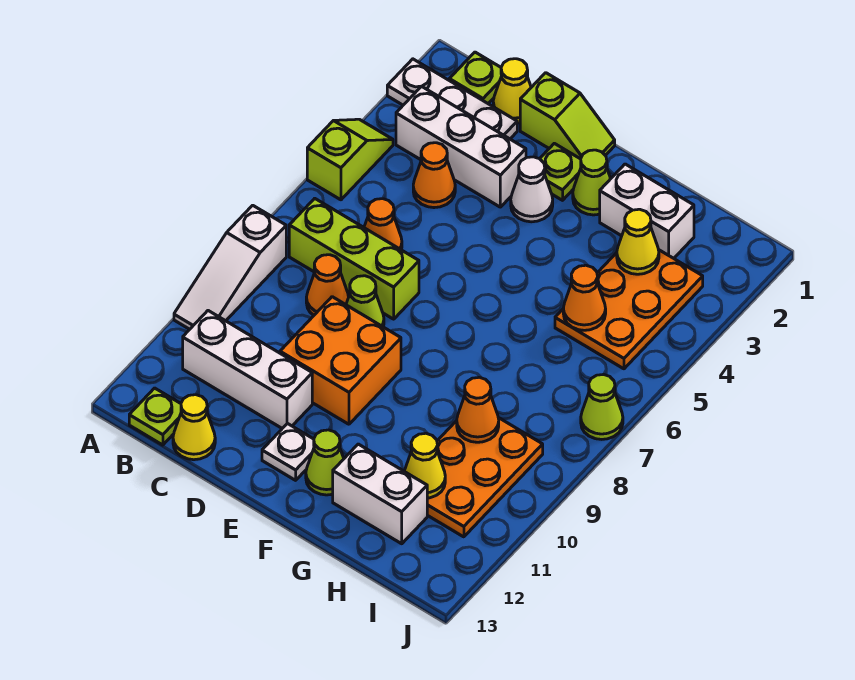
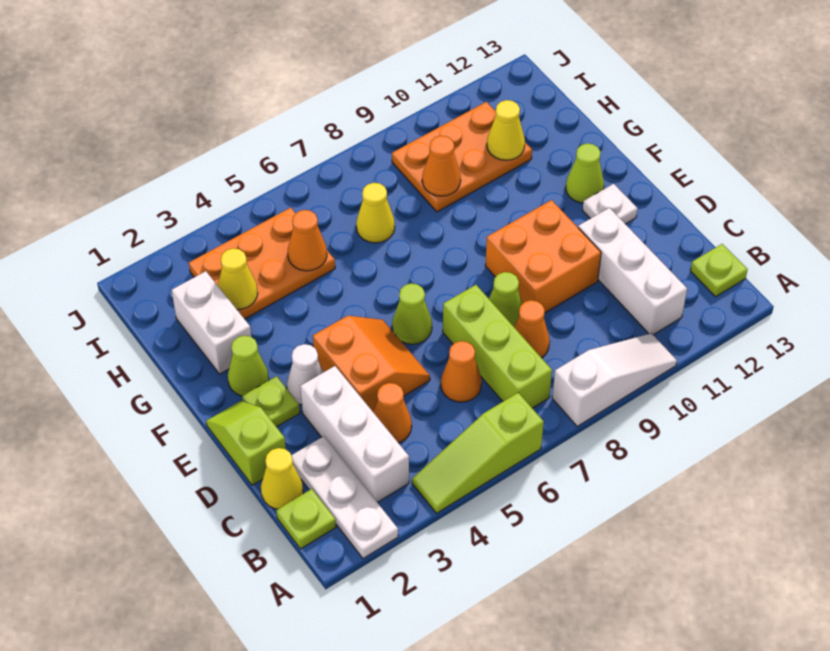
lime slope A4:A5 level 1 top 5 -> lime slope A4:A6 level 1 top 6
yellow cone C13 level 1 -> yellow cone H7 level 1
none -> orange slope D4:E5 level 1 top 4
white brick G12:H12 level 1 -> none
lime cone J7 level 1 -> lime cone E6 level 1

